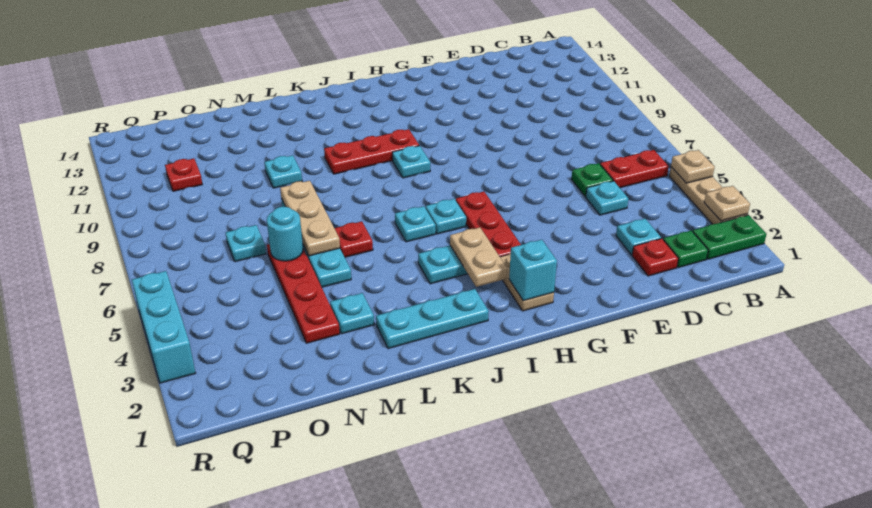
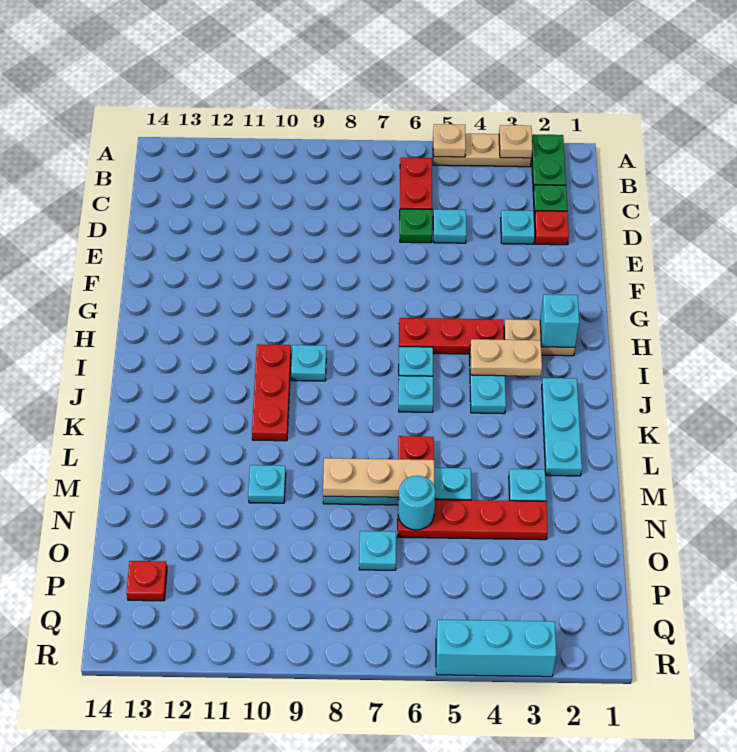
red plate P11 level 1 -> red plate P13 level 1

